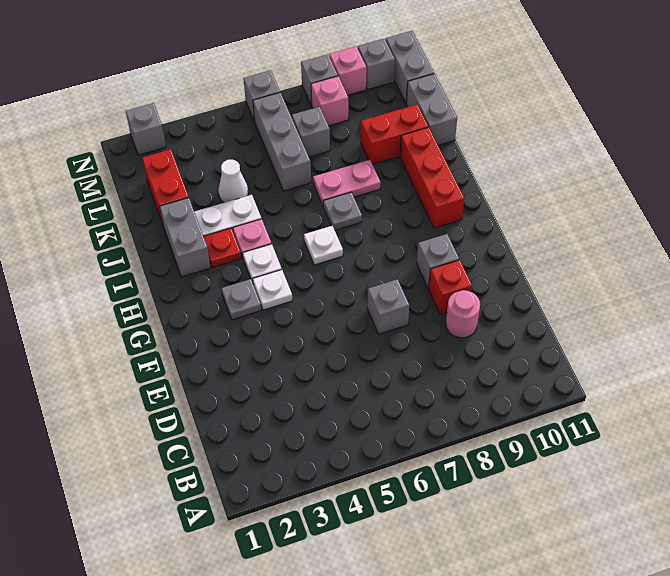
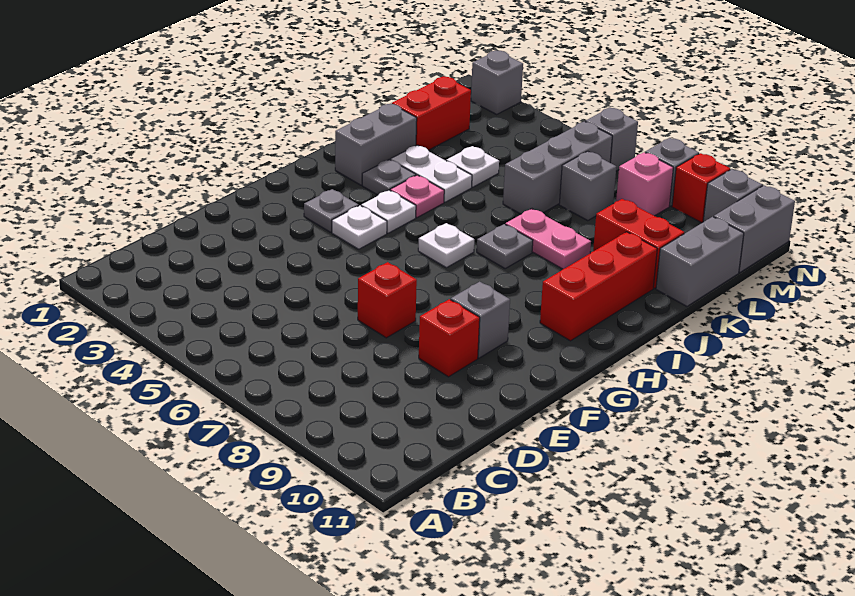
pink round brick D9 level 1 -> none
grey brick E7 level 1 -> red brick E7 level 1
red plate I3 level 1 -> grey plate I3 level 1
white cone K4 level 1 -> white plate K4 level 1
pink brick N9 level 1 -> red brick N9 level 1

